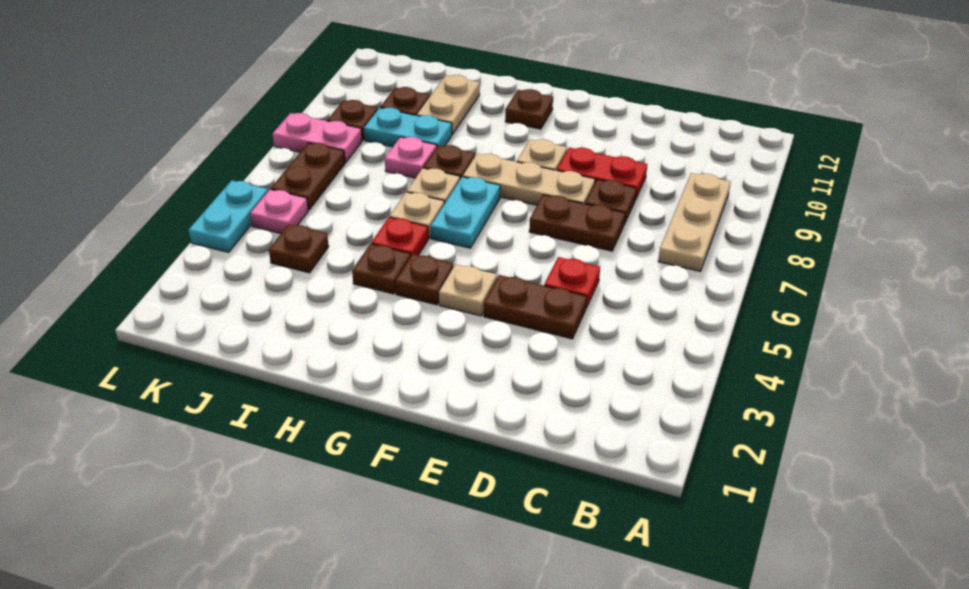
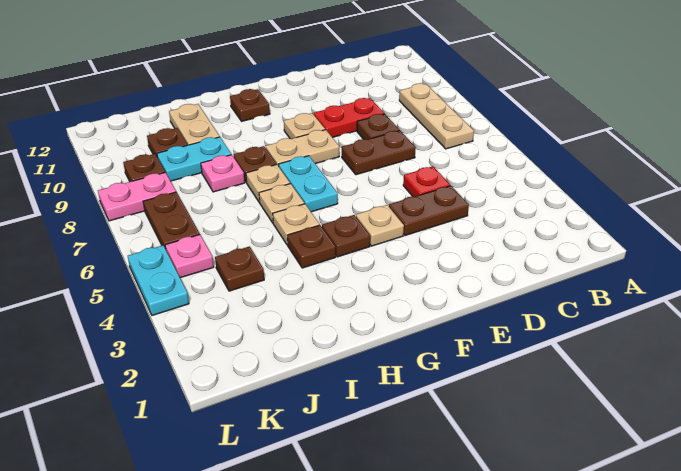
tan plate E8:G8 level 1 -> tan plate F8:G8 level 1
red plate H5 level 1 -> tan plate H5 level 1

